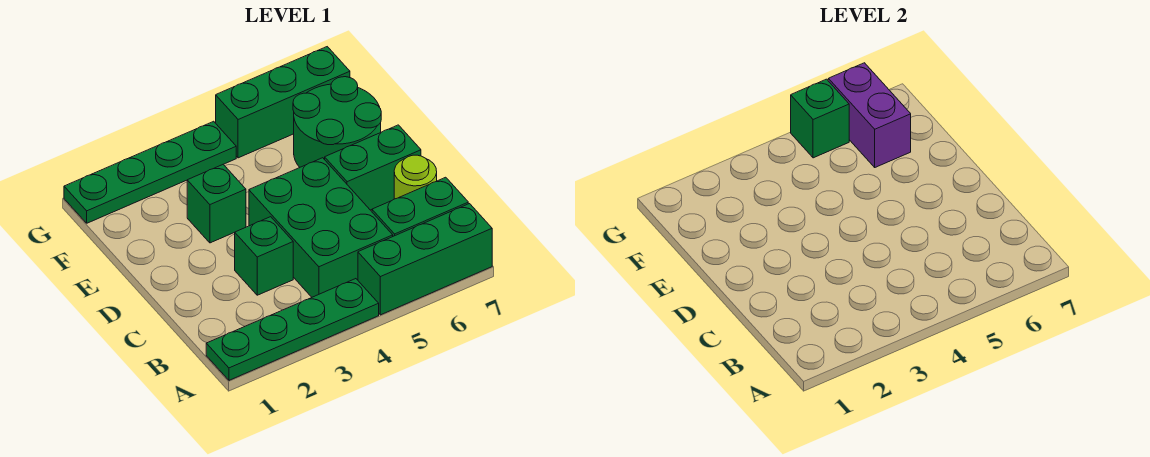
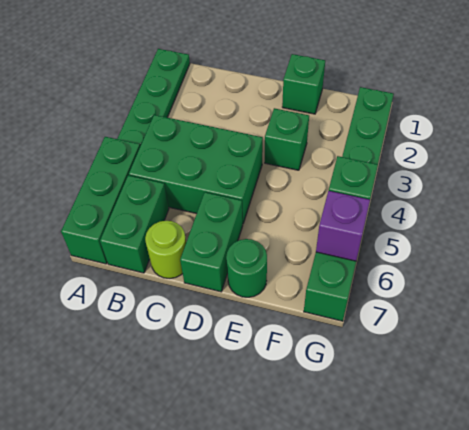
green brick C3 level 1 -> green brick E1 level 1
green round brick E6:F7 level 1 -> green round brick E7 level 1
purple brick F6:G6 level 2 -> purple brick G6 level 2

